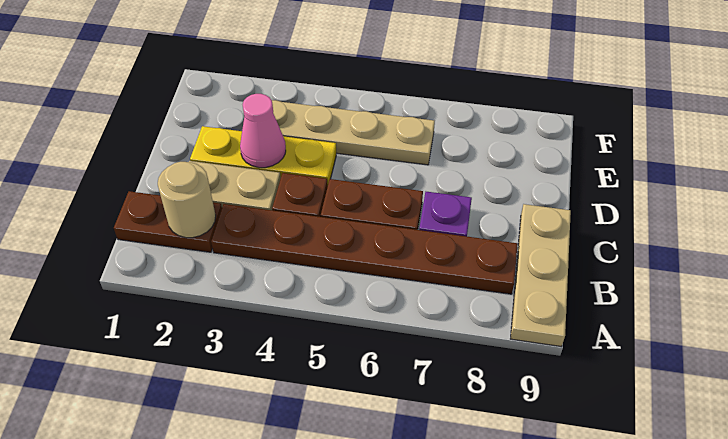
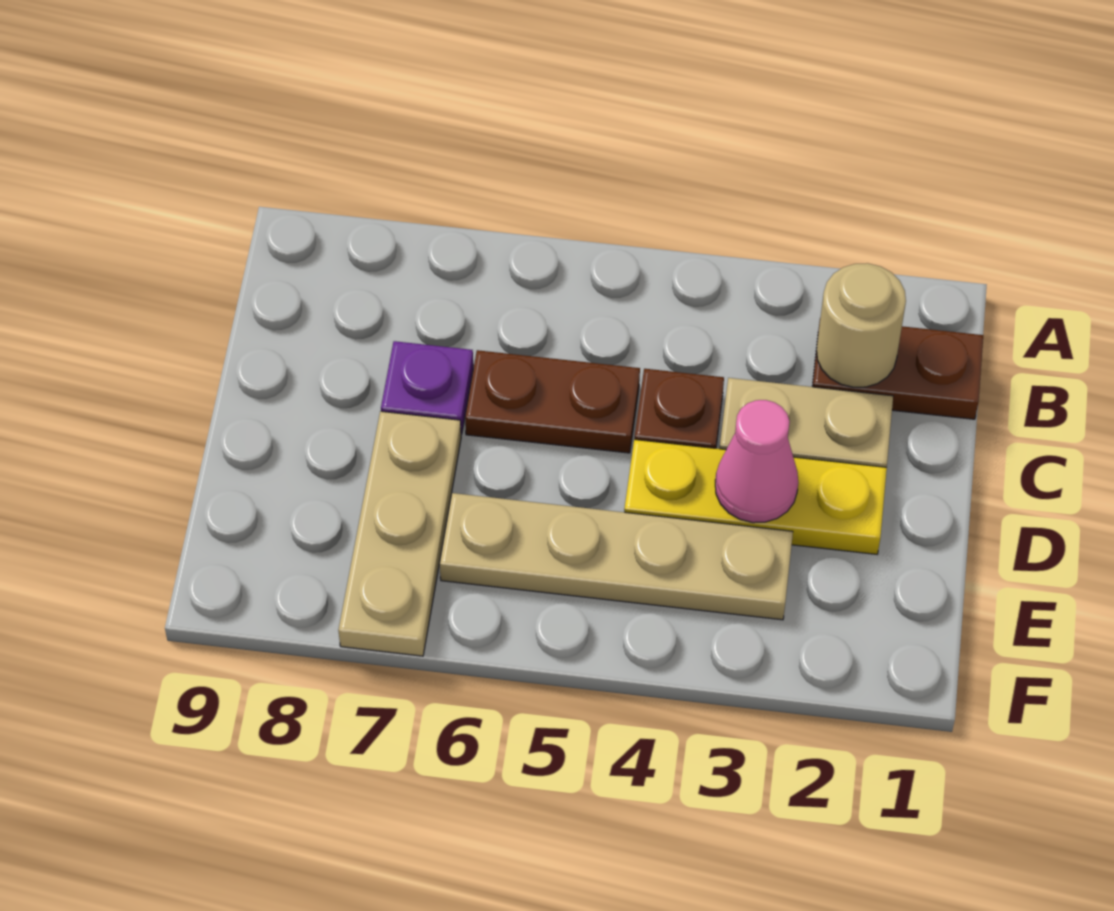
tan plate A9:C9 level 1 -> tan plate D7:F7 level 1
brown plate B3:B8 level 1 -> none

